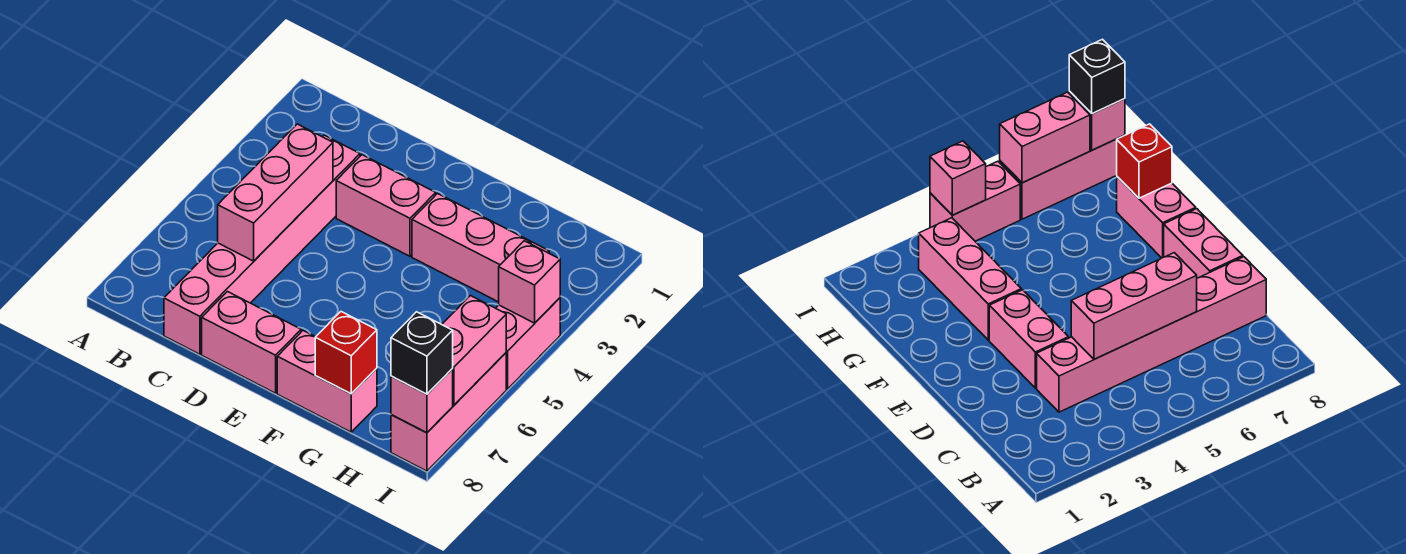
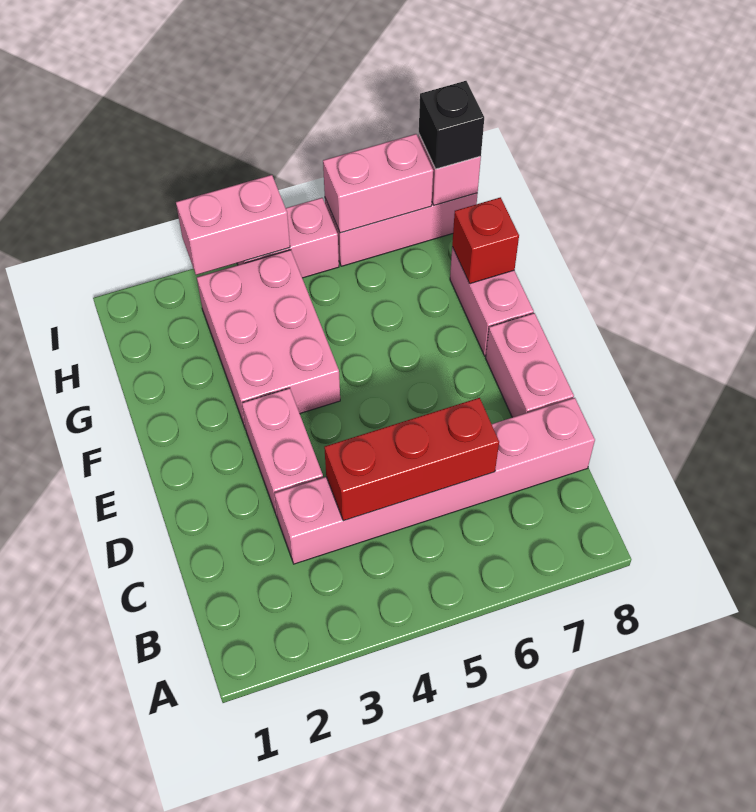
pink brick C4:C6 level 2 -> red brick C4:C6 level 2
pink brick F3:H3 level 1 -> pink brick F3:H4 level 1
pink brick I4 level 2 -> pink brick I3:I4 level 2

